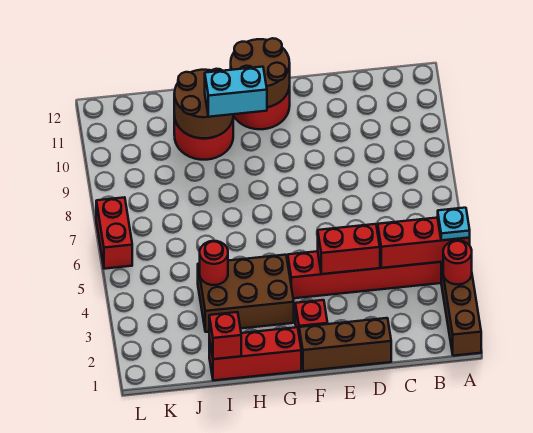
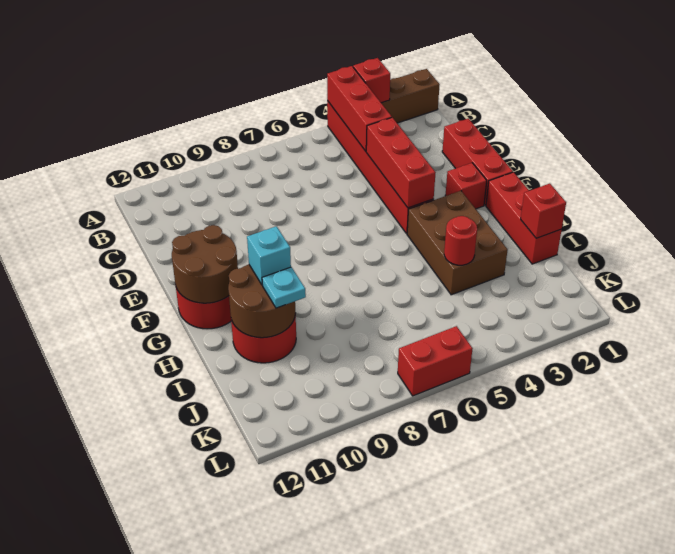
red round brick A3 level 2 -> red brick A3 level 2
cyan plate A4 level 3 -> cyan plate I10 level 3
brown brick D1:F1 level 1 -> red brick D1:F1 level 1
red brick D4:E4 level 2 -> red brick D4:F4 level 2
cyan brick G10:H10 level 3 -> cyan brick H10 level 3

